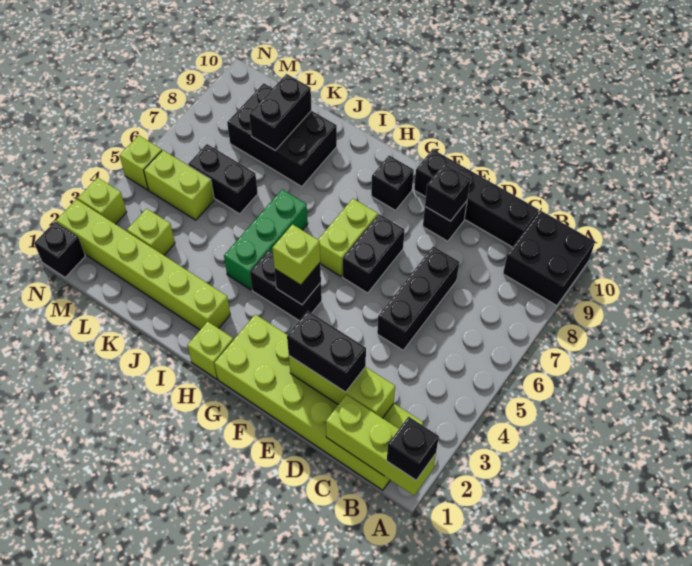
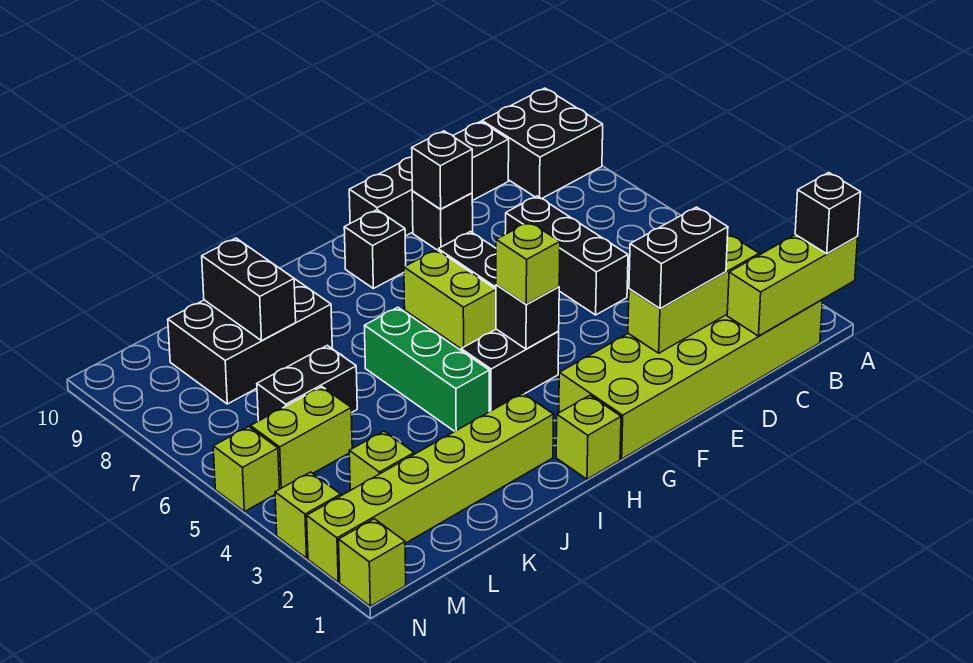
black brick N1 level 1 -> lime brick N1 level 1

